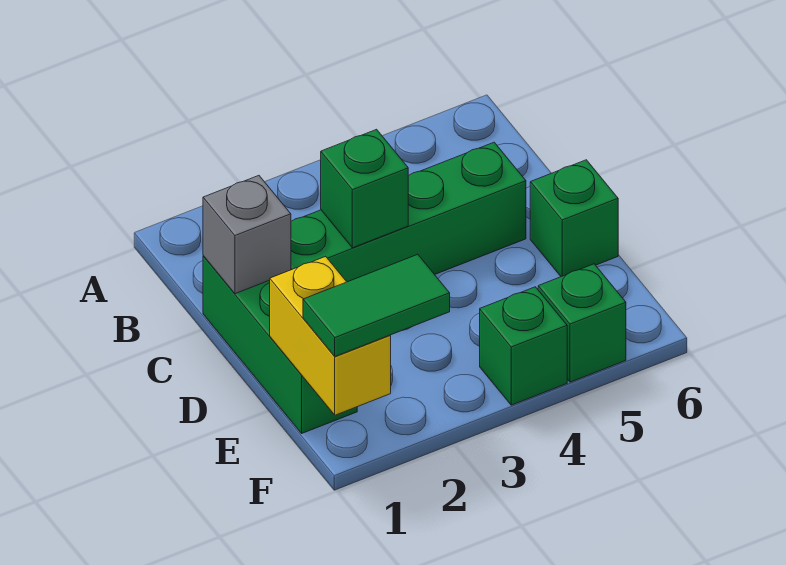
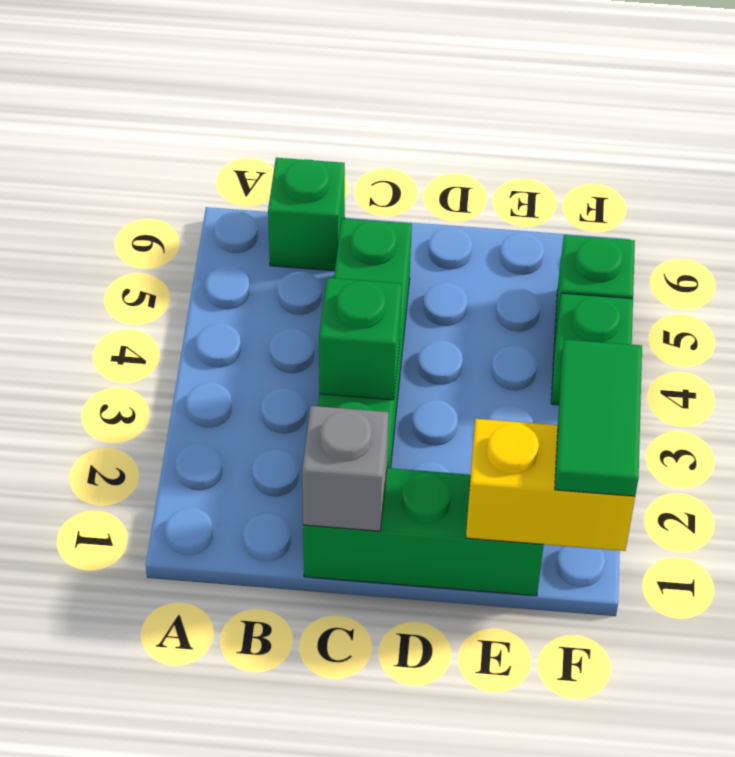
green brick D6 level 1 -> green brick B6 level 1

